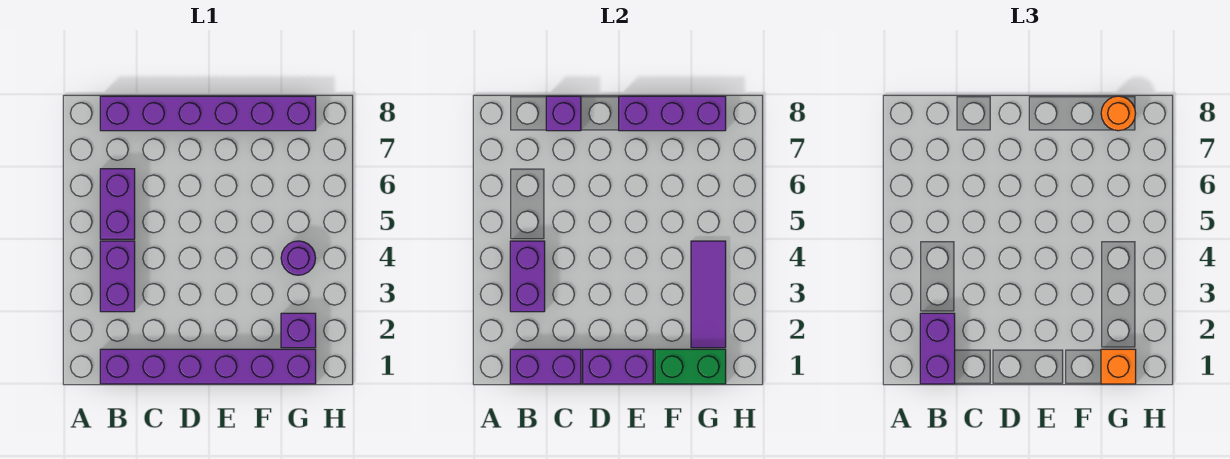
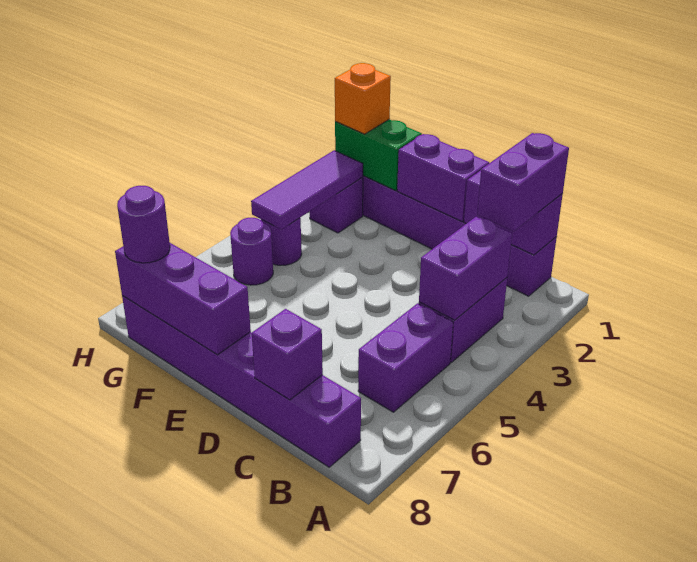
none -> purple round brick G5 level 1
orange round brick G8 level 3 -> purple round brick G8 level 3

